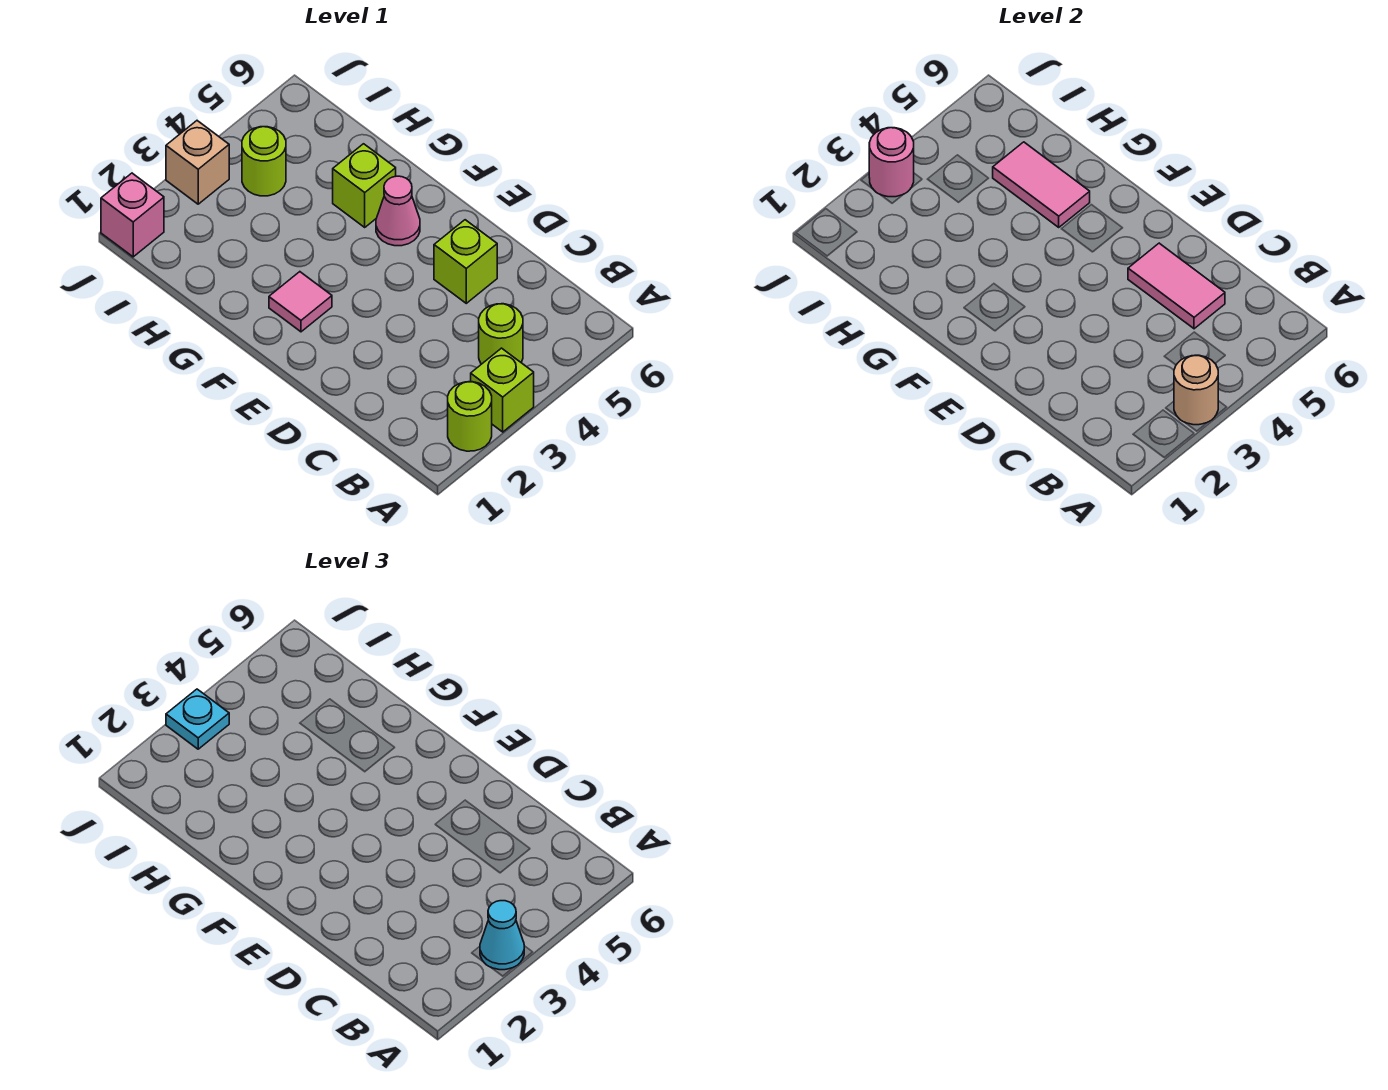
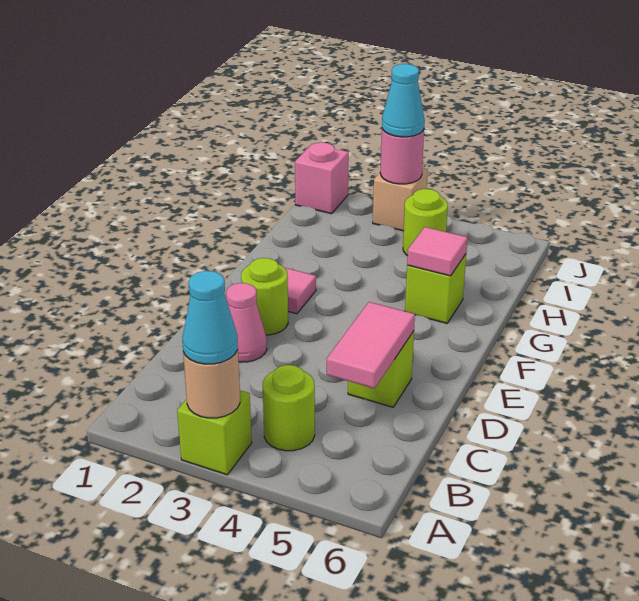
lime round brick A2 level 1 -> lime round brick E2 level 1
pink cone F5 level 1 -> pink cone D2 level 1
pink tile G5:H5 level 2 -> pink tile G5 level 2
cyan plate J3 level 3 -> cyan cone J3 level 3

